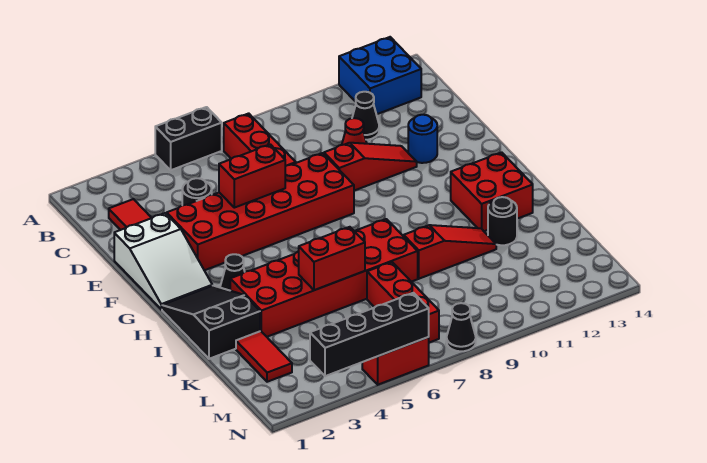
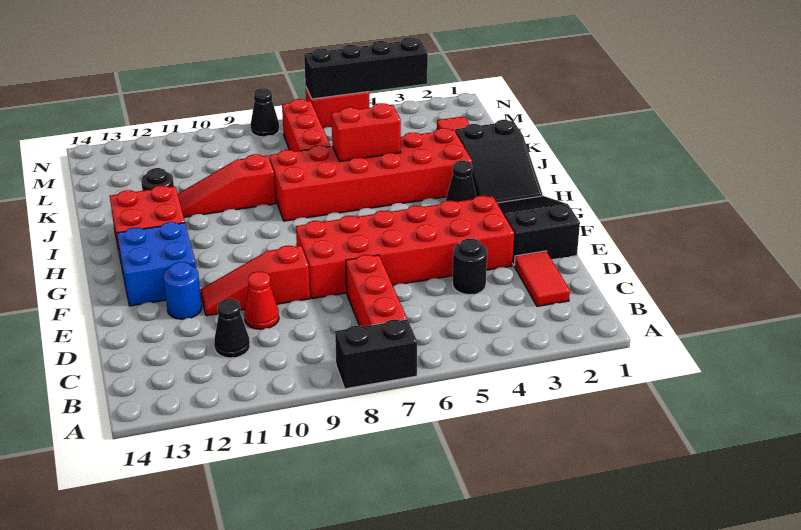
black brick A5:A6 level 1 -> black brick A7:A8 level 1
blue brick A12:B13 level 1 -> blue brick F12:G13 level 1
white slope E1:G2 level 1 top E -> black slope E1:G2 level 1 top E
red brick E5:E6 level 2 -> none

